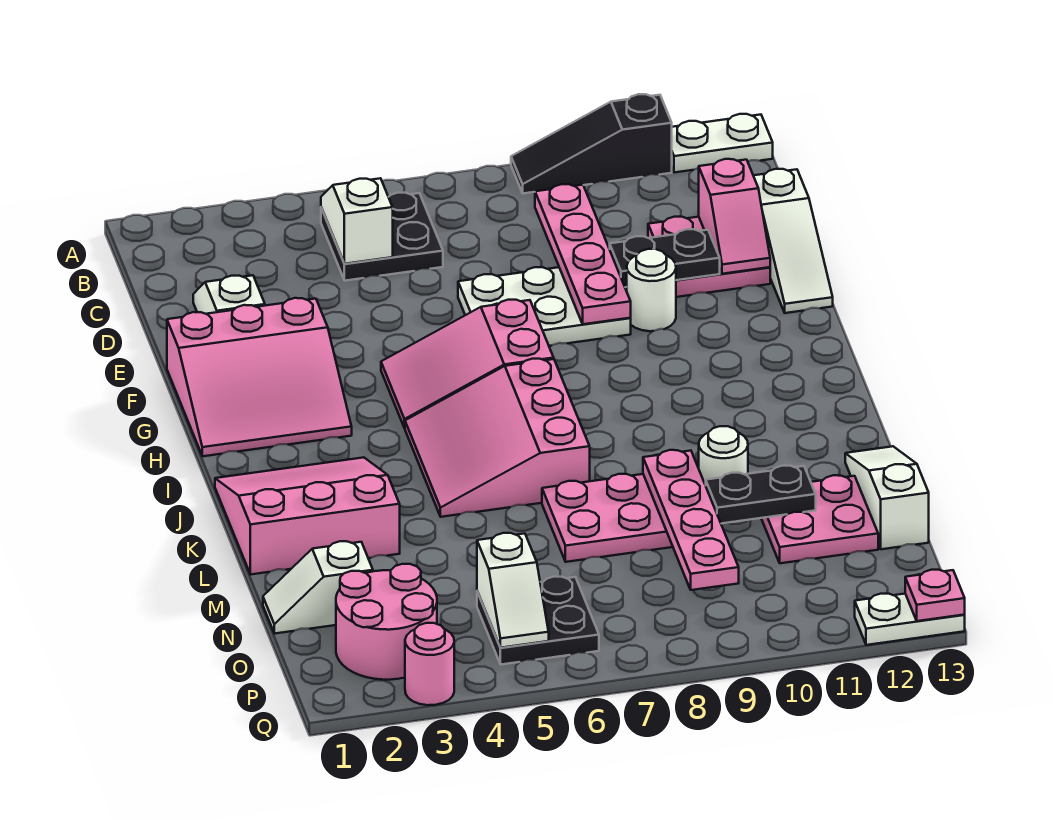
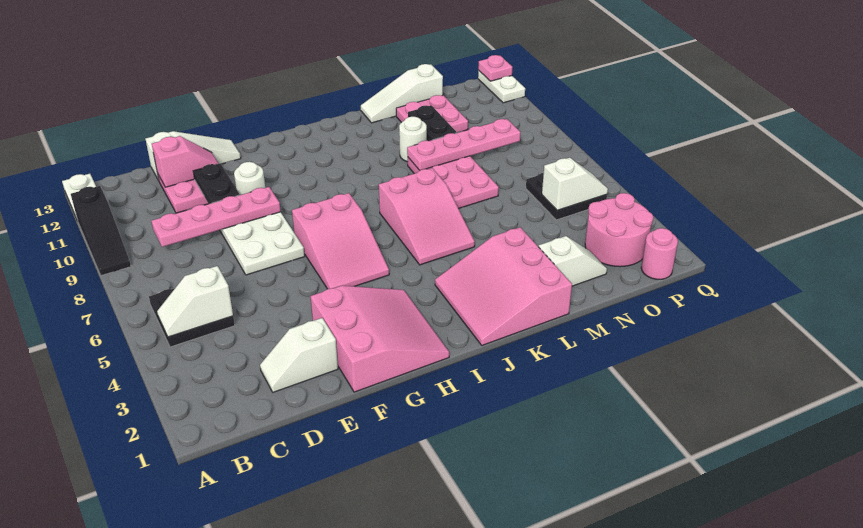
pink slope I5:K7 level 1 top 7 -> pink slope J5:K7 level 1 top 7
white slope N1:N2 level 1 top 2 -> white slope M2:N2 level 1 top M
pink round brick Q3 level 1 -> pink round brick P1 level 1

